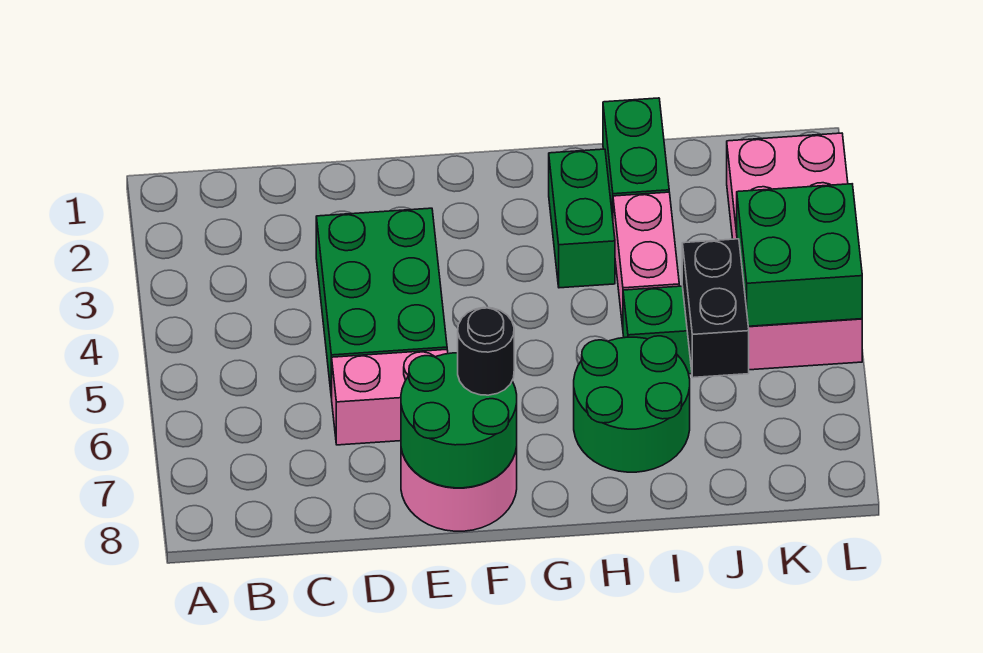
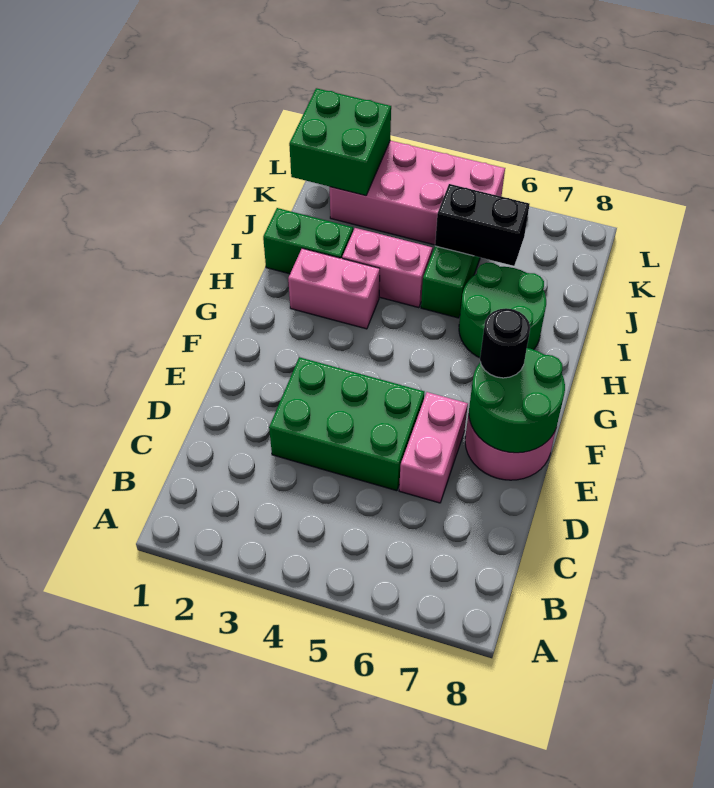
green brick H2:H3 level 1 -> pink brick H2:H3 level 1
green brick K4:L5 level 2 -> green brick K1:L2 level 2

